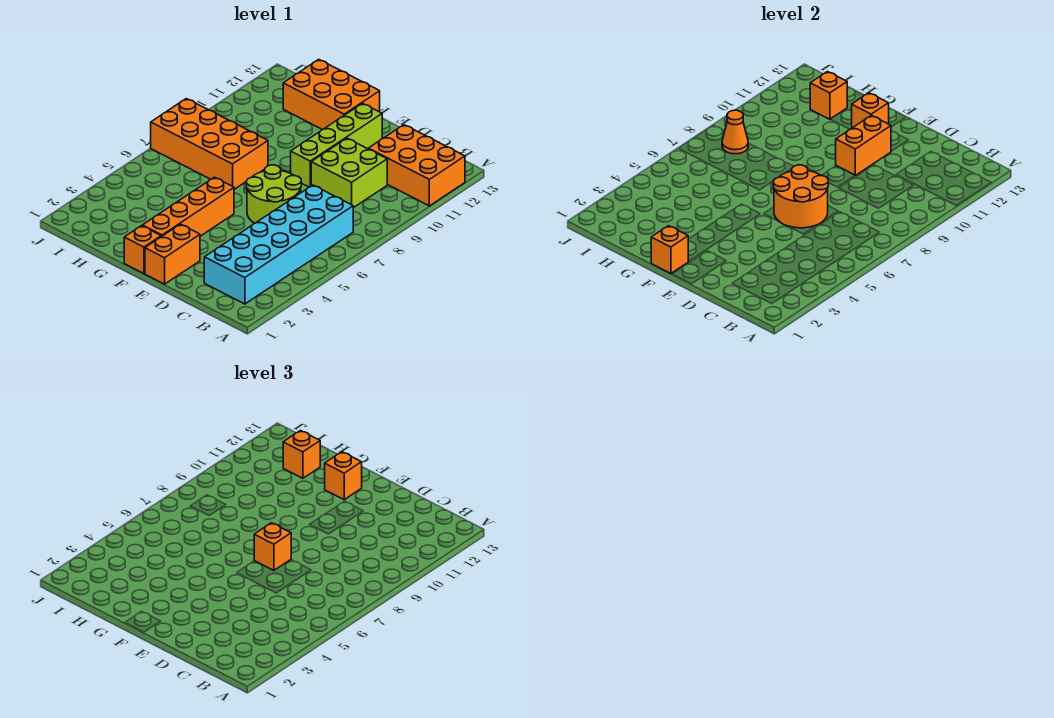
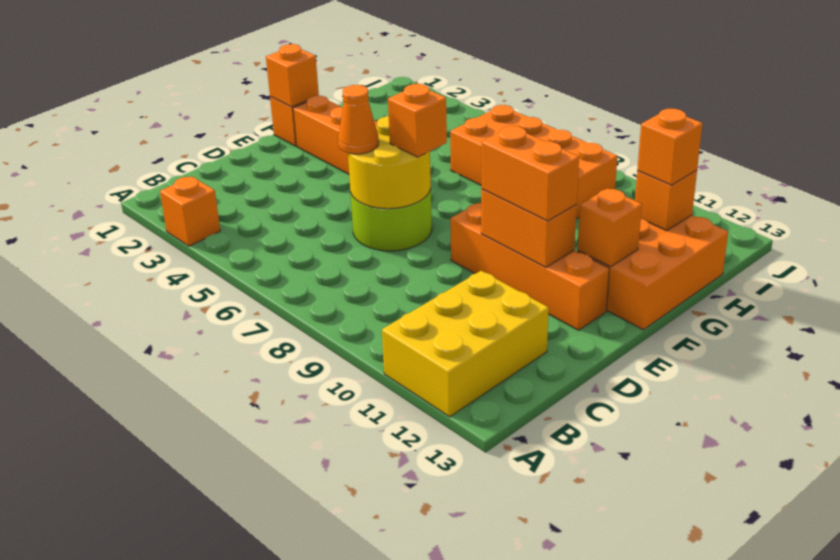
orange brick A11:C12 level 1 -> yellow brick A11:C12 level 1
cyan brick B2:C7 level 1 -> none
lime brick C9:D10 level 1 -> none
orange round brick D6:E7 level 2 -> yellow round brick D6:E7 level 2
orange brick E1:E2 level 1 -> orange brick E10:E11 level 3
lime brick E9:E12 level 1 -> orange brick E9:E12 level 1
orange brick F12 level 3 -> orange brick A3 level 1
orange brick G7:J8 level 1 -> orange brick H6:I9 level 1
orange cone I8 level 2 -> orange cone D6 level 3

